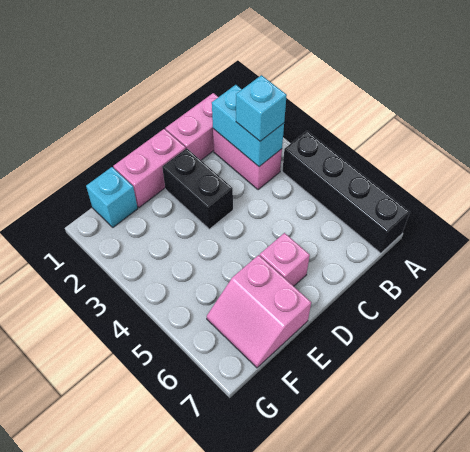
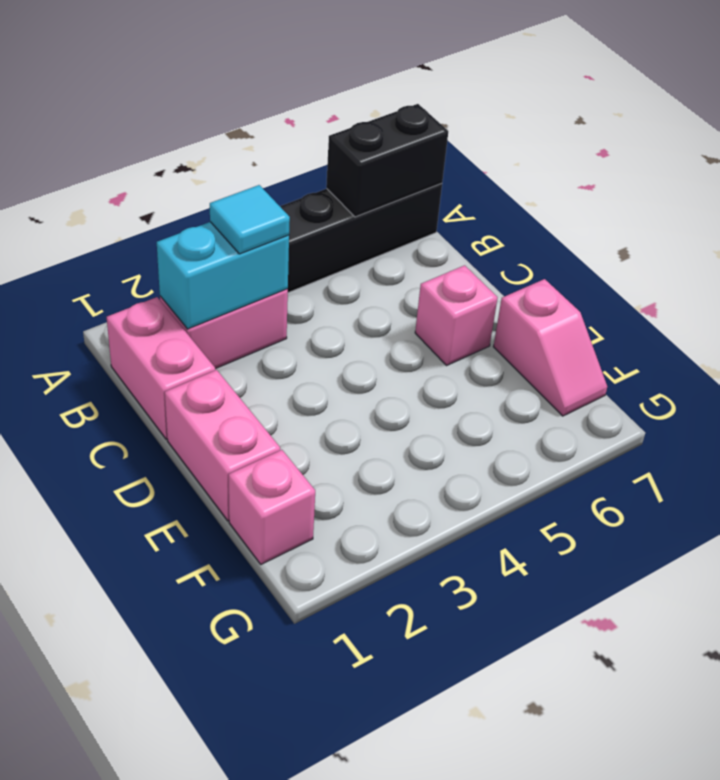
cyan brick B3 level 3 -> cyan tile B3 level 3
black brick D2:D3 level 1 -> black brick A6:A7 level 2
pink slope E6:F7 level 1 top E -> pink slope E7:F7 level 1 top E
cyan brick F1 level 1 -> pink brick F1 level 1

